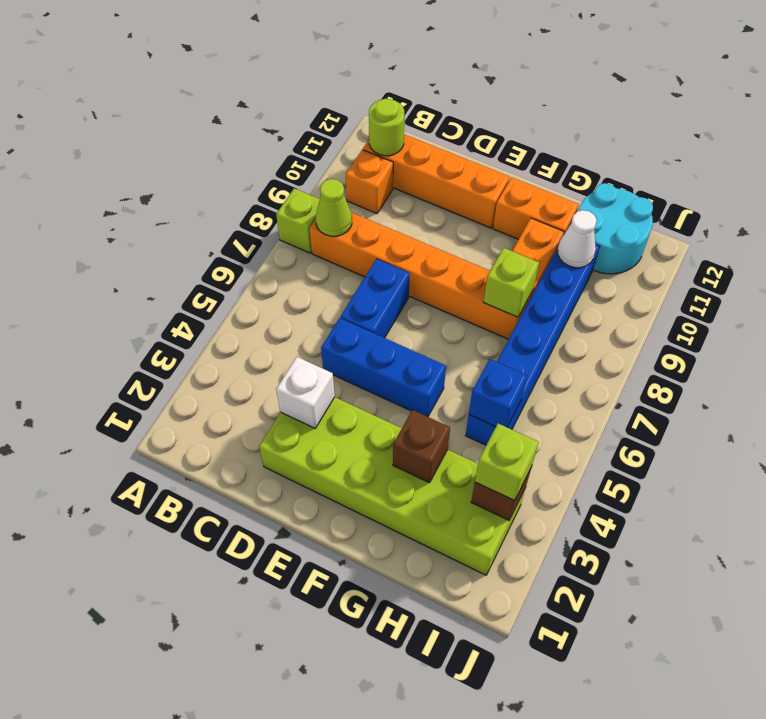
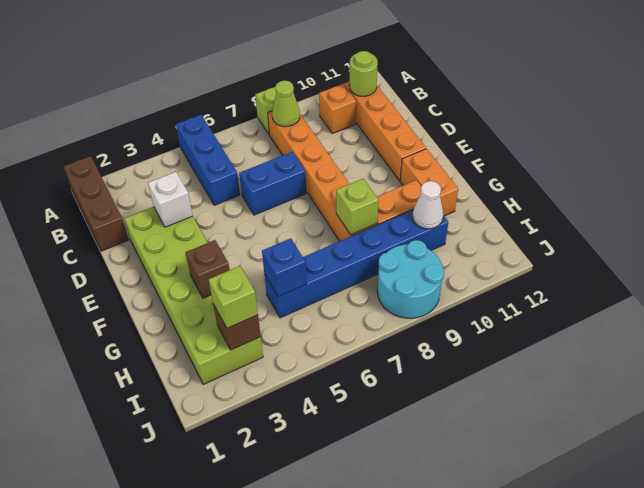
none -> brown brick A1:C1 level 1
blue brick D5:F5 level 1 -> blue brick A5:C5 level 1
cyan round brick H11:I12 level 1 -> cyan round brick I8:J9 level 1

